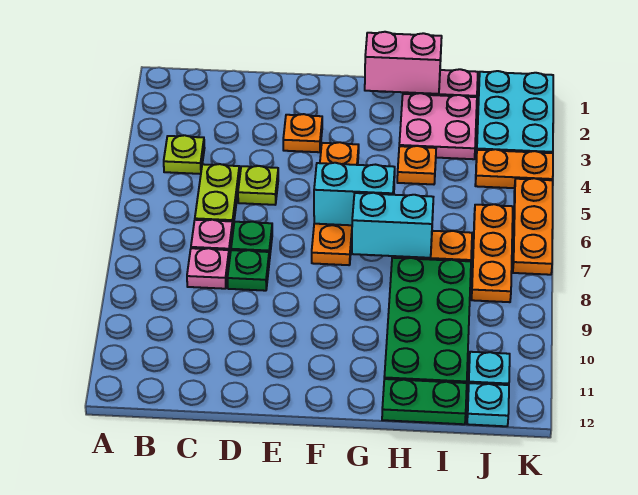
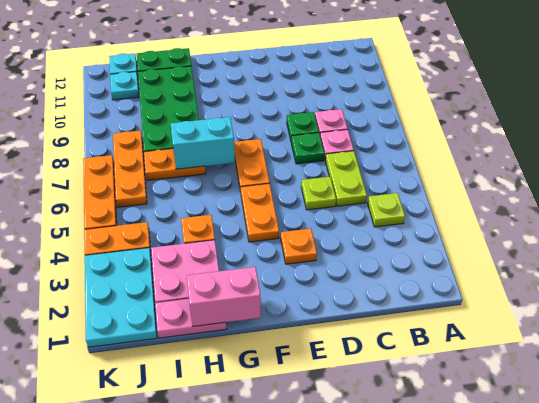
cyan brick F6:G6 level 2 -> none

